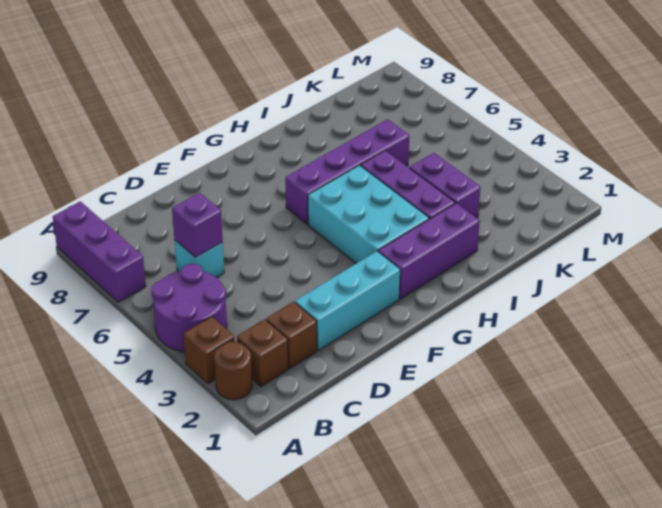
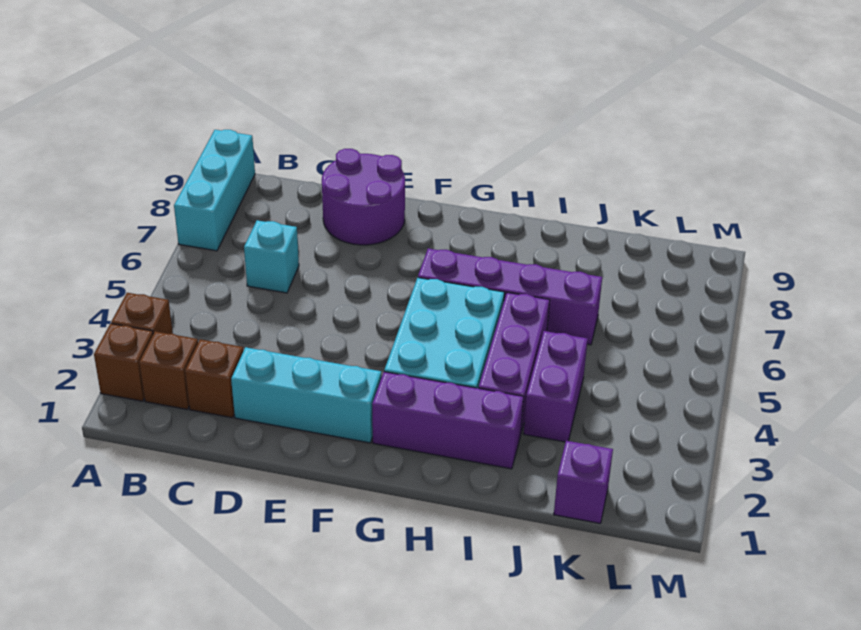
brown round brick A2 level 1 -> brown brick A2 level 1
purple round brick A4:B5 level 1 -> purple round brick D8:E9 level 1
purple brick A7:A9 level 1 -> cyan brick A7:A9 level 1
purple brick C6 level 2 -> purple brick K1 level 1

